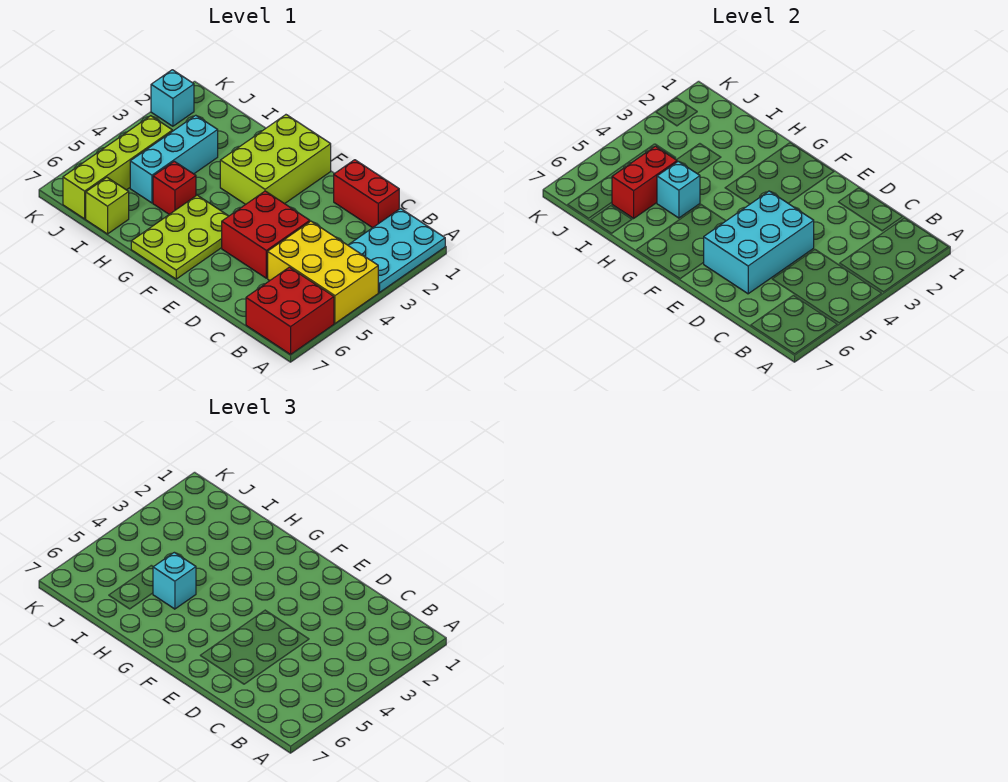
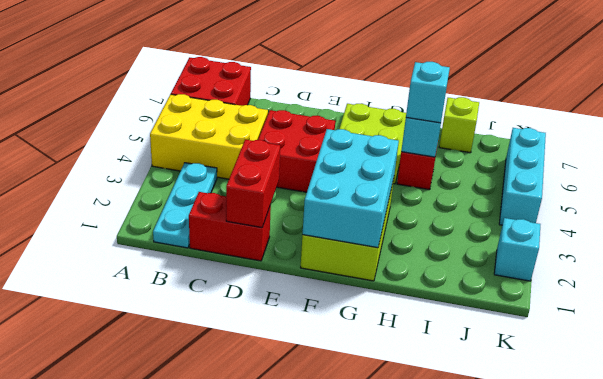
cyan plate A1:B3 level 1 -> cyan plate B1:B3 level 1
cyan brick D4:E6 level 2 -> cyan brick F1:G3 level 2
cyan brick I3:I5 level 1 -> cyan brick K4:K6 level 1
red brick I5:I6 level 2 -> red brick D1:D2 level 2
lime brick J4:J7 level 1 -> none

